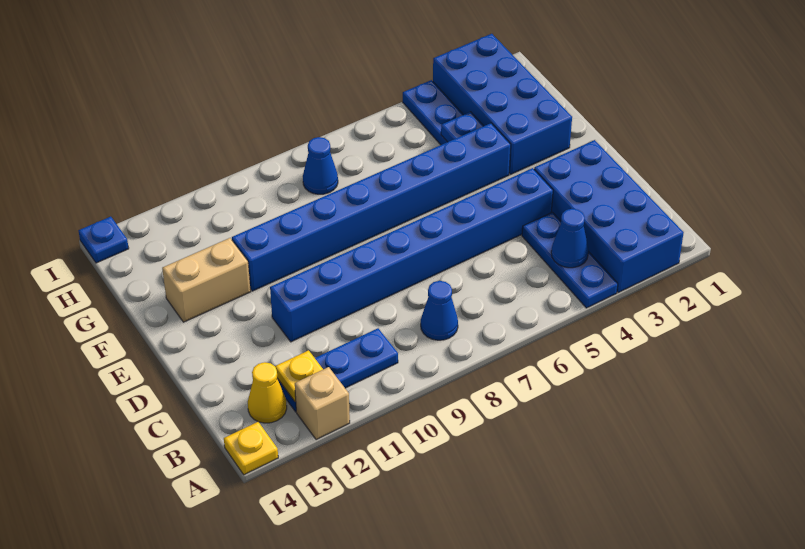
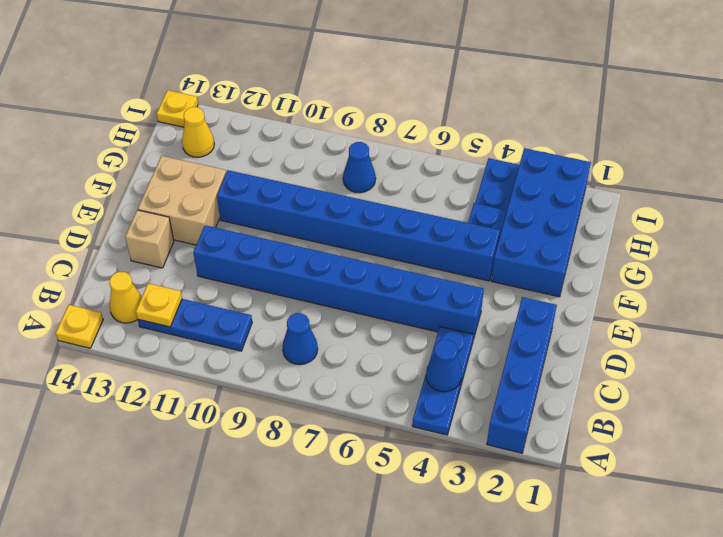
blue brick A2:D3 level 1 -> blue brick A2:D2 level 1
tan brick A12 level 1 -> tan brick D13 level 1
tan brick F12:F13 level 1 -> tan brick E12:F13 level 1
none -> yellow cone H13 level 1
blue plate I14 level 1 -> yellow plate I14 level 1

